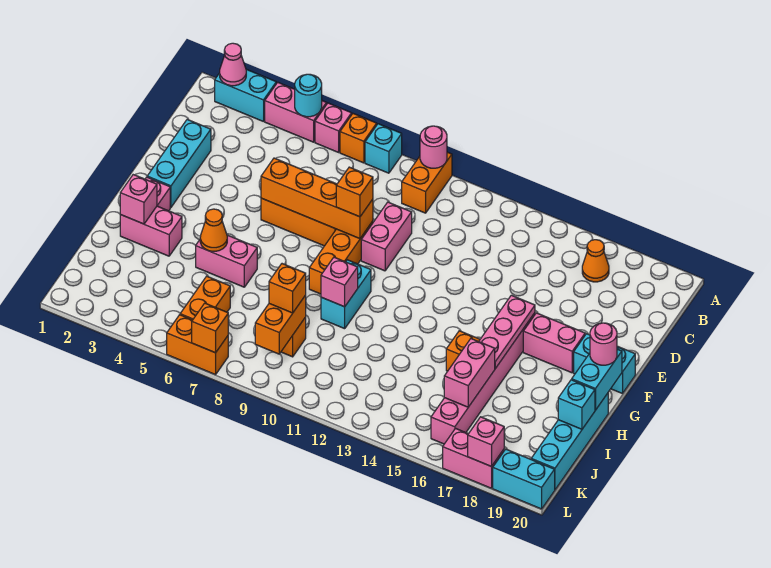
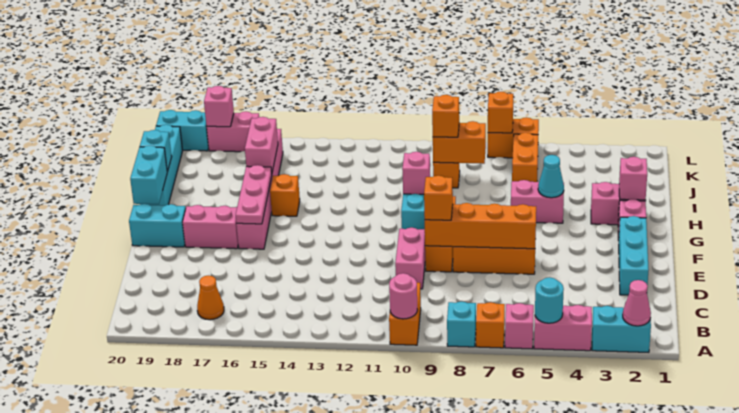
pink round brick G20 level 3 -> none
orange cone H5 level 2 -> cyan cone H5 level 2
orange brick J9:K9 level 2 -> orange brick J8:J9 level 2

